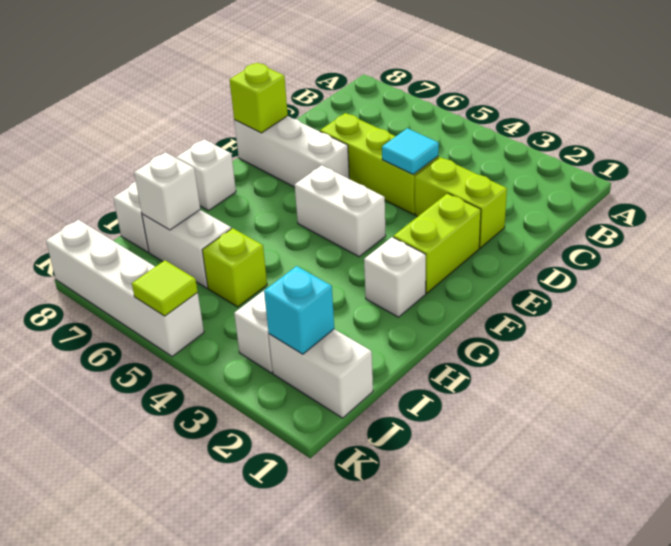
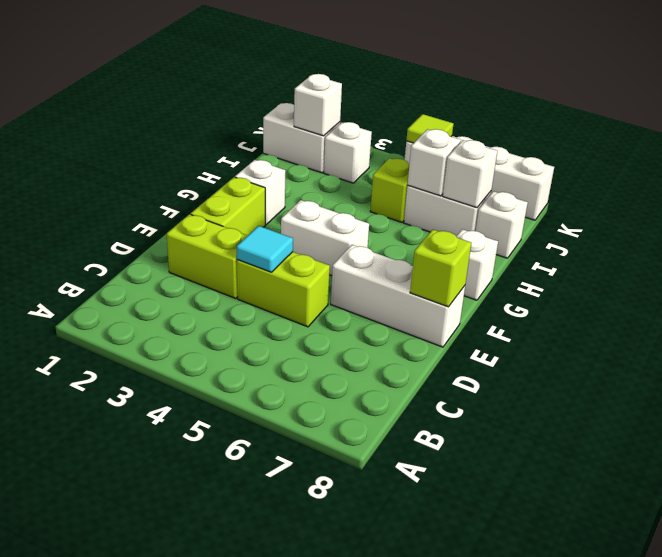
lime brick D4:D6 level 1 -> lime brick D4:D5 level 1
none -> white brick I6 level 2
cyan brick J2 level 2 -> white brick J2 level 2

